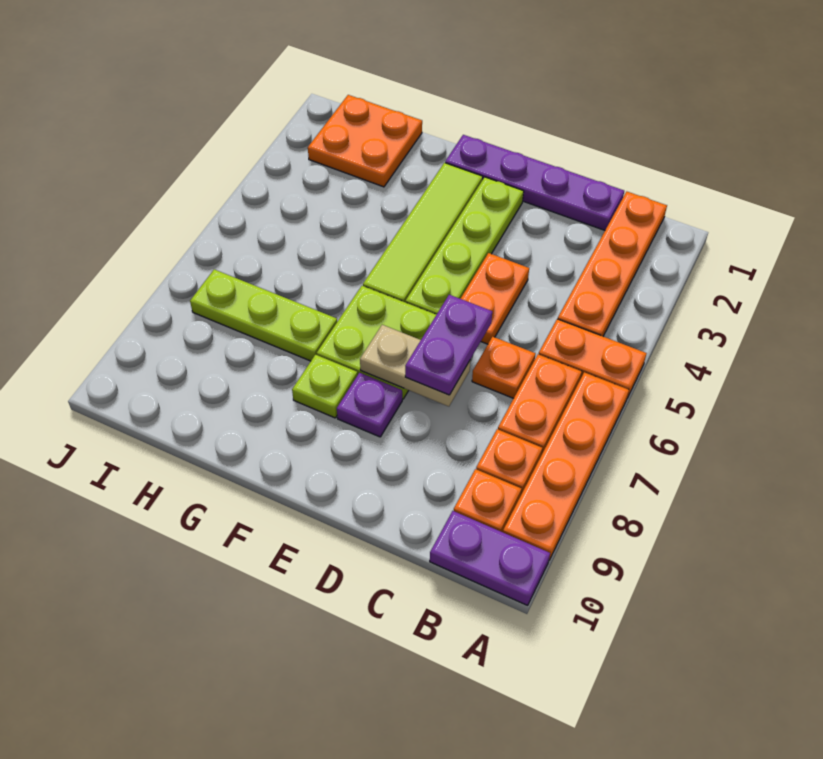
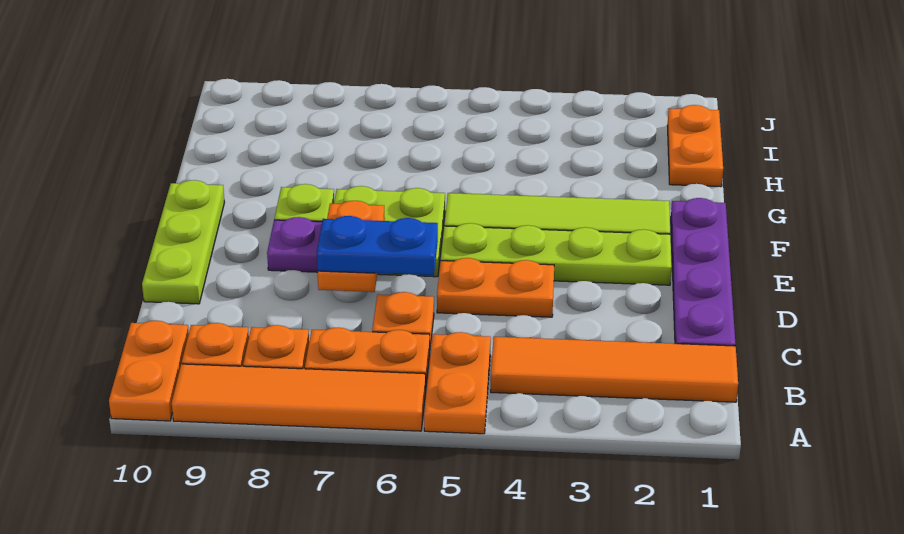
orange plate A6:A9 level 1 -> orange tile A6:A9 level 1
purple plate A10:B10 level 1 -> orange plate A10:B10 level 1
orange plate B1:B4 level 1 -> orange tile B1:B4 level 1
purple plate D6:D7 level 3 -> blue plate D6:D7 level 3
tan plate D7:E7 level 2 -> orange plate D7:E7 level 2
lime plate G7:I7 level 1 -> lime plate D10:F10 level 1
orange plate H1:I2 level 1 -> orange plate H1:I1 level 1

